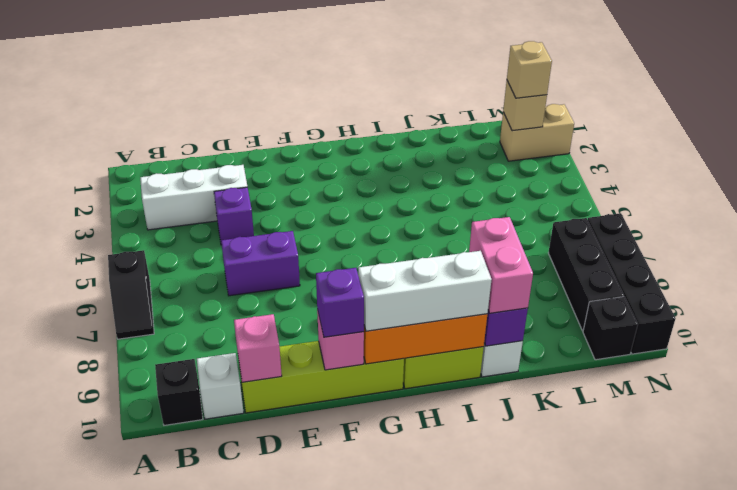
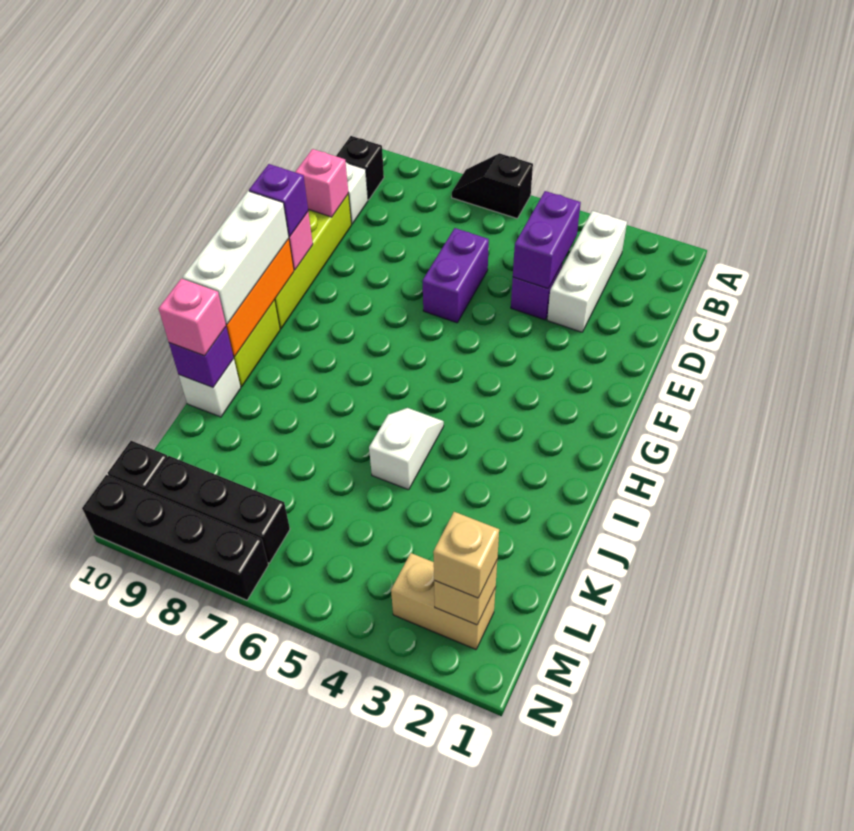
none -> purple brick C4:D4 level 2
none -> white slope I5:J5 level 1 top J
pink brick J9:J10 level 3 -> pink brick J10 level 3
tan brick M2:N2 level 1 -> tan brick M2:M3 level 1

